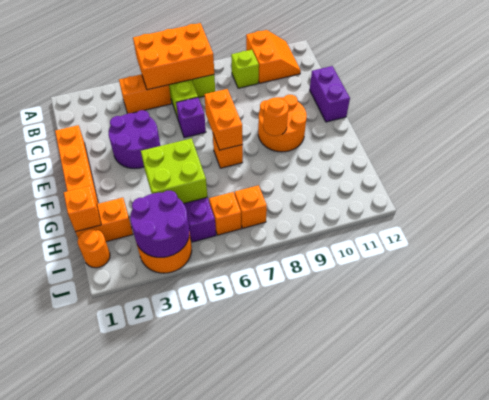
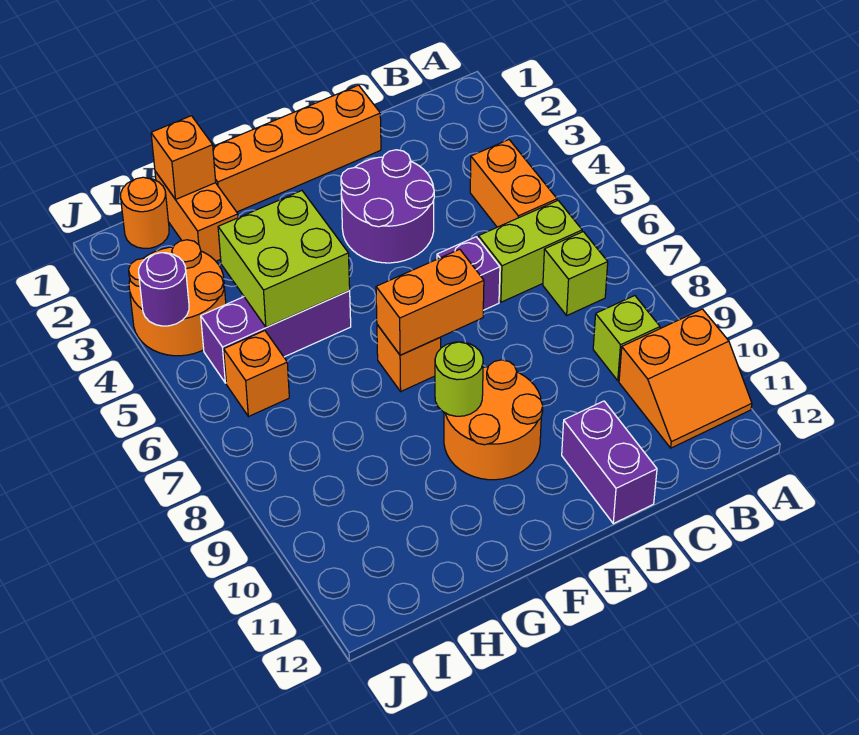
orange brick A5:B7 level 2 -> none
purple brick D12:E12 level 1 -> purple brick D11:D12 level 1
orange round brick F9 level 2 -> lime round brick F9 level 2
purple round brick I3:J4 level 2 -> purple round brick J4 level 2
orange brick I7 level 1 -> none

